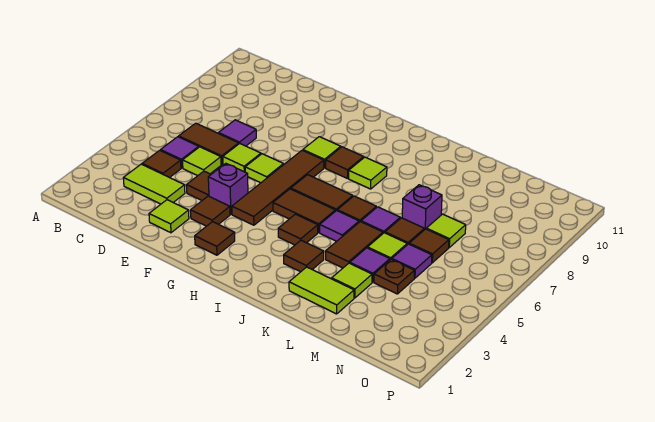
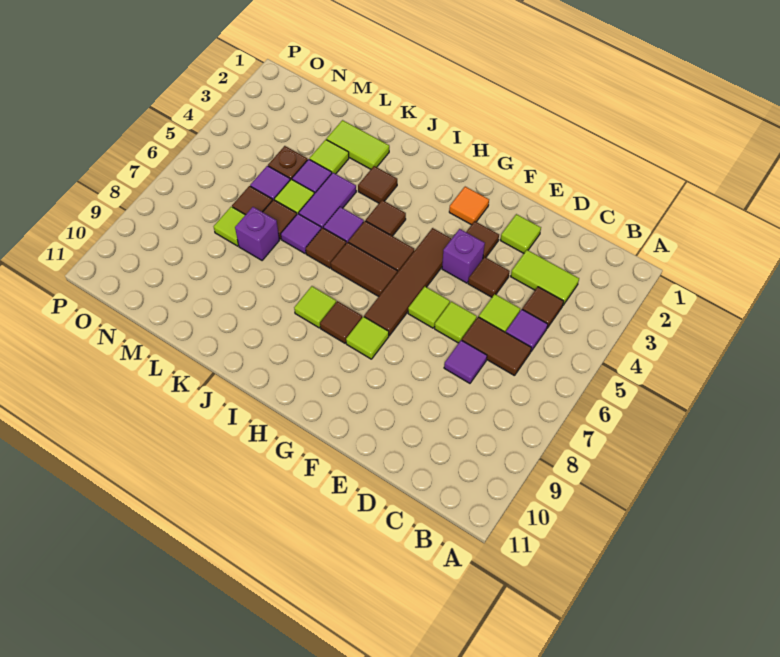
brown tile G2 level 1 -> orange tile G2 level 1
brown tile K4:K5 level 1 -> purple tile K4:K5 level 1

